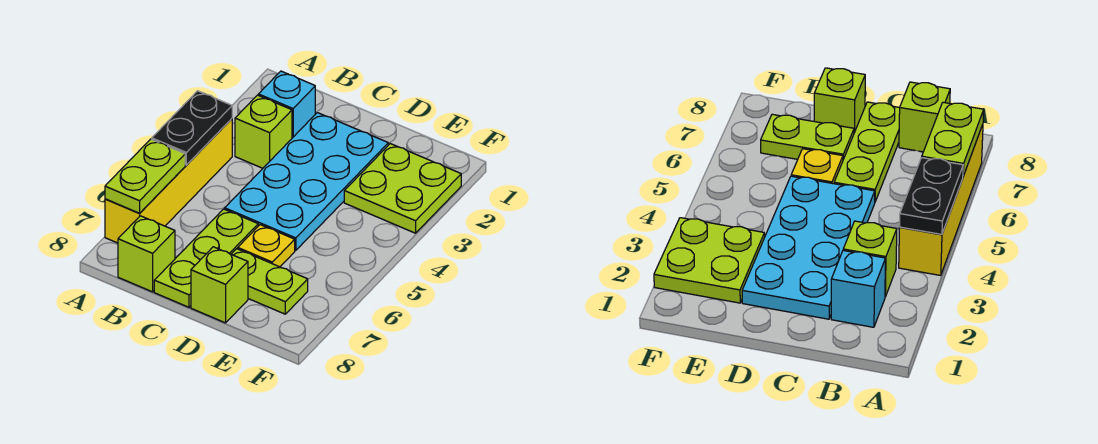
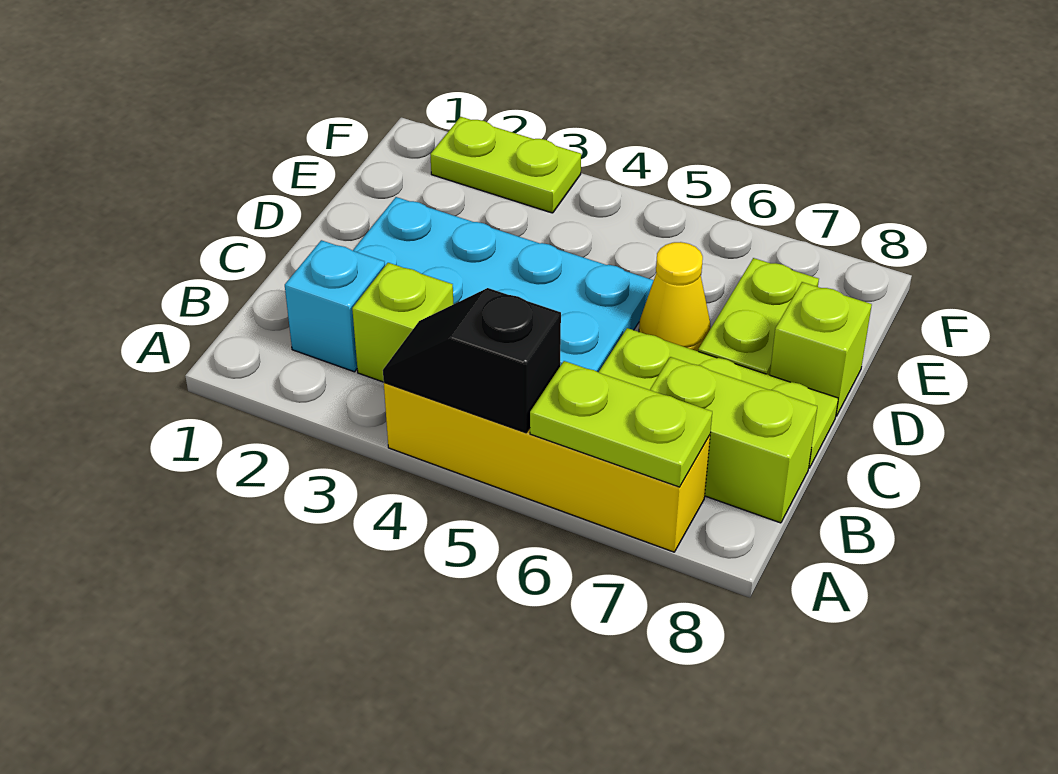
black plate A4:A5 level 2 -> black slope A4:A5 level 2 top 5
lime brick B8 level 1 -> lime brick B7:B8 level 1
yellow plate D6 level 1 -> yellow cone D6 level 1
lime plate E2:F3 level 1 -> lime plate F2:F3 level 1

